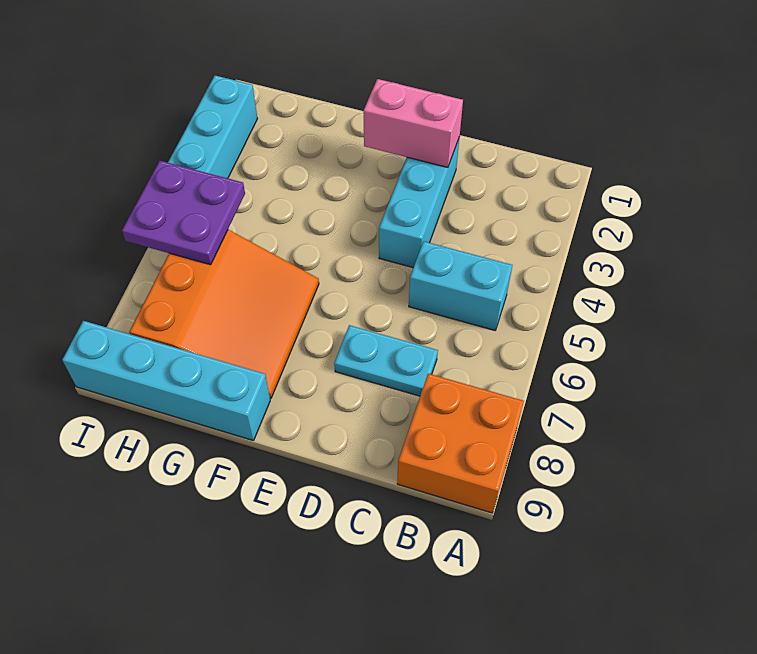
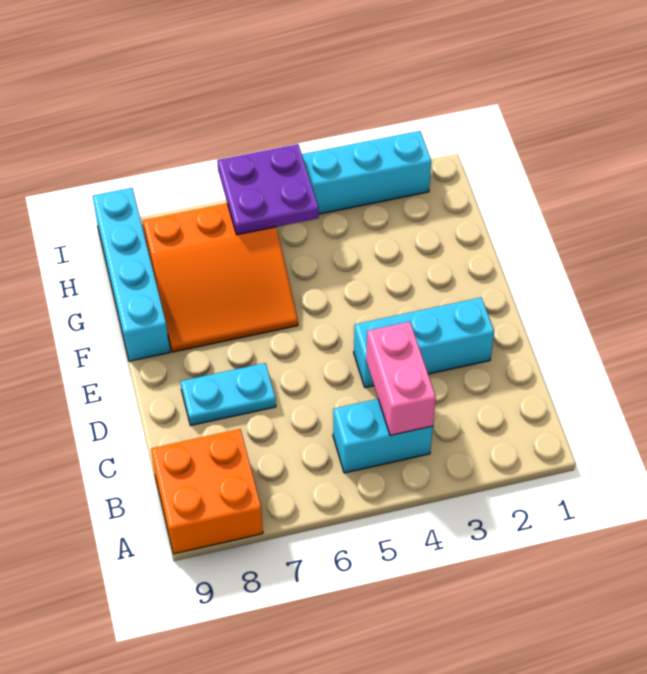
cyan brick B5:C5 level 1 -> cyan brick B4:B5 level 1
cyan plate C7:D7 level 1 -> cyan plate D7:D8 level 1
pink brick D2:E2 level 2 -> pink brick B4:C4 level 2

